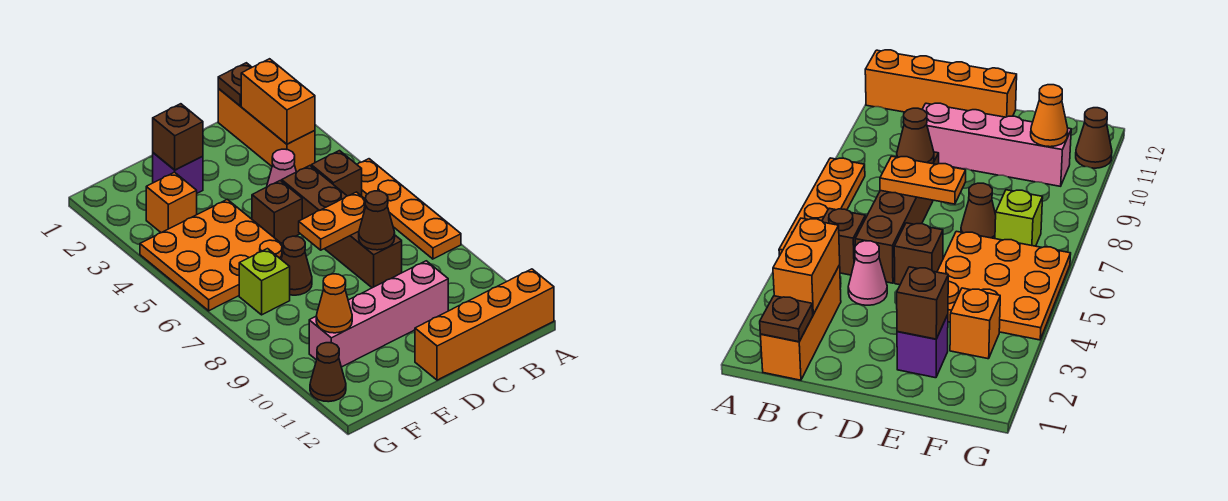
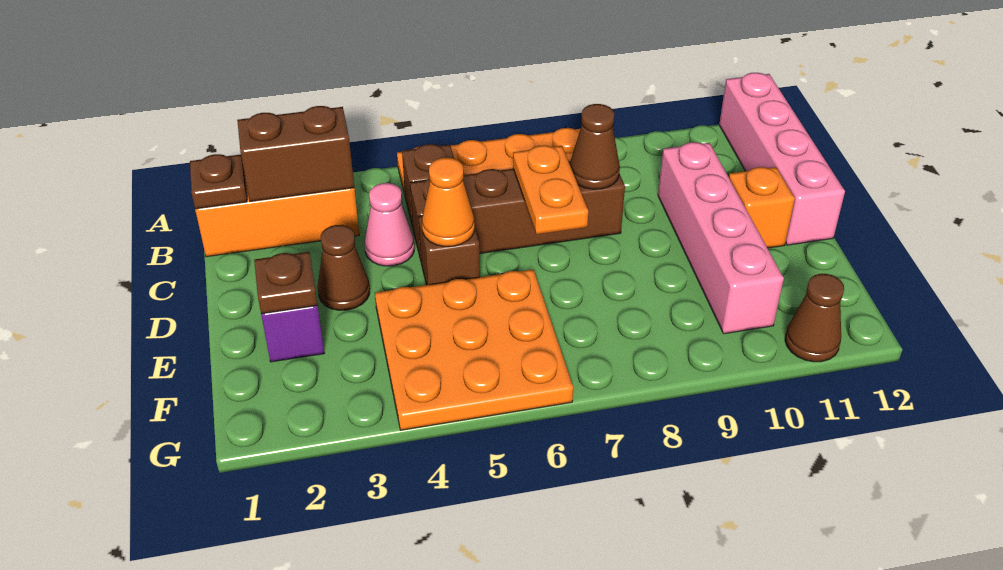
orange brick A12:D12 level 1 -> pink brick A12:D12 level 1
orange brick B2:B3 level 2 -> brown brick B2:B3 level 2
brown brick E2 level 2 -> brown plate E2 level 2
brown cone E7 level 1 -> brown cone D3 level 1
orange brick F3 level 1 -> orange brick D11 level 1
lime brick F7 level 1 -> none
orange cone F10 level 2 -> orange cone D5 level 2

